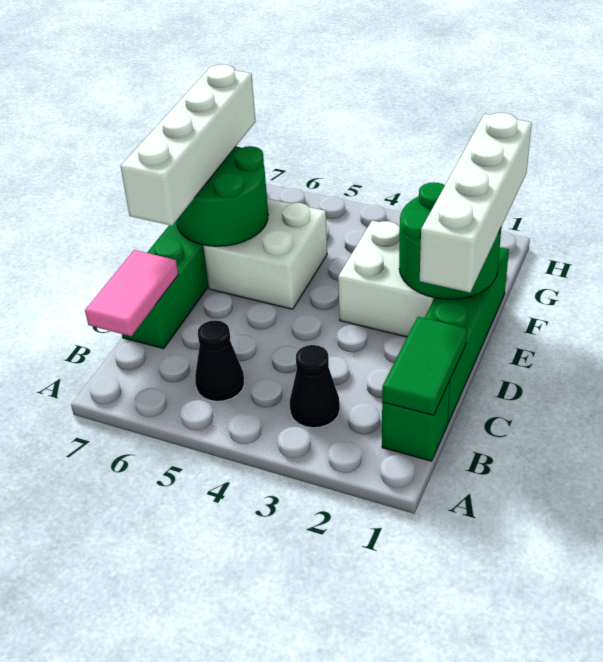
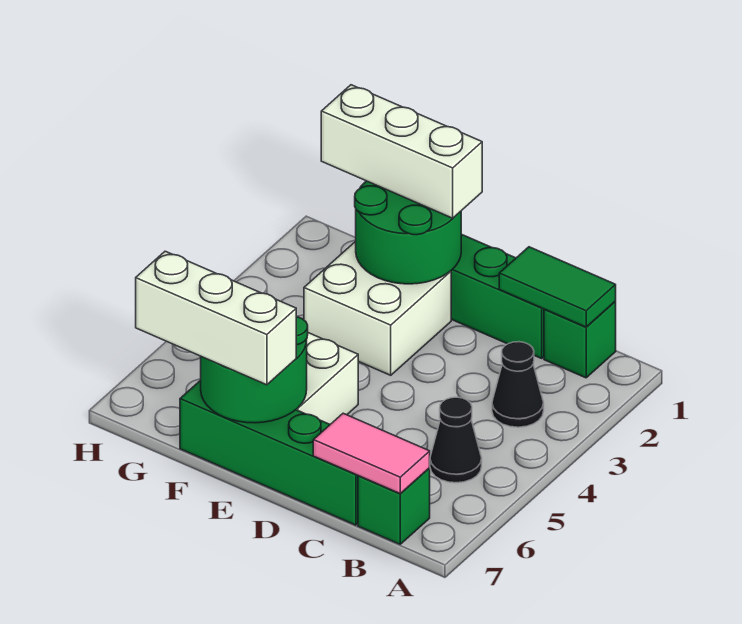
none -> green brick B7 level 1
white brick D1:G1 level 3 -> white brick E1:G1 level 3
white brick D7:G7 level 3 -> white brick E7:G7 level 3

